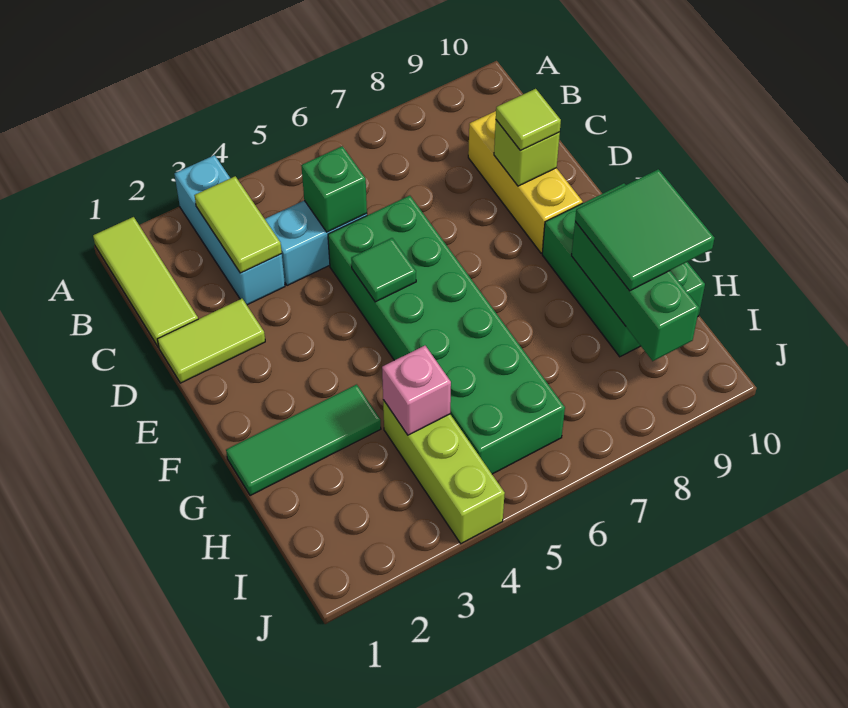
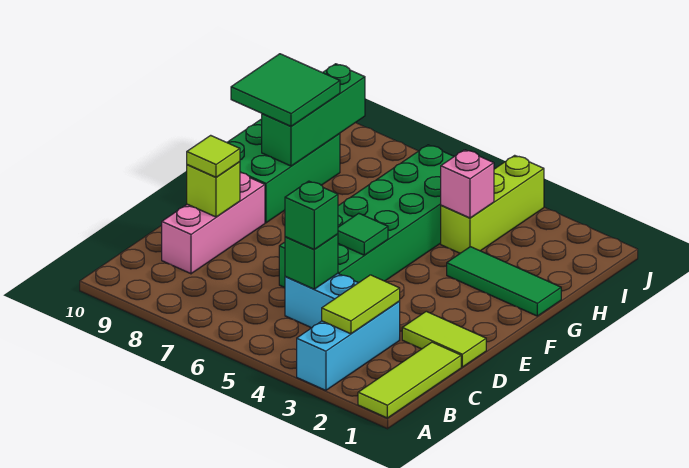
none -> green brick C5 level 3
yellow brick C9:E9 level 1 -> pink brick C9:E9 level 1

